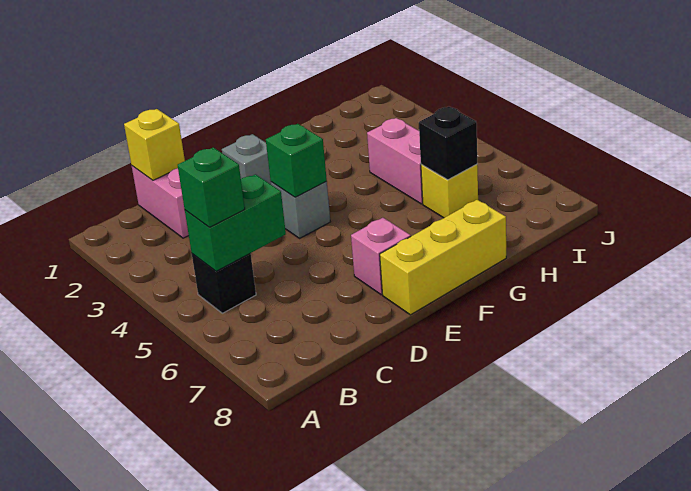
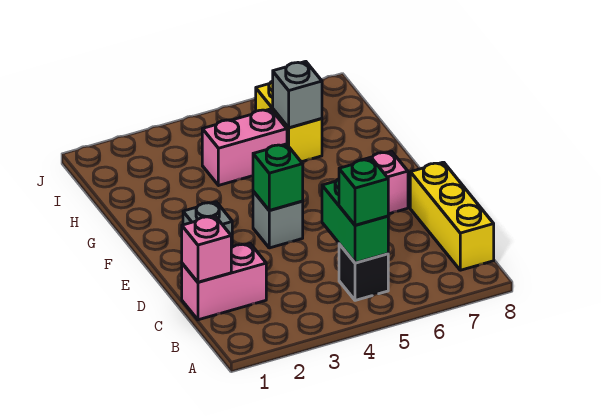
yellow brick C1 level 2 -> pink brick C1 level 2
yellow brick E8:G8 level 1 -> yellow brick B8:D8 level 1
yellow brick H6 level 1 -> yellow brick H6:I6 level 1
black brick H6 level 2 -> grey brick H6 level 2

